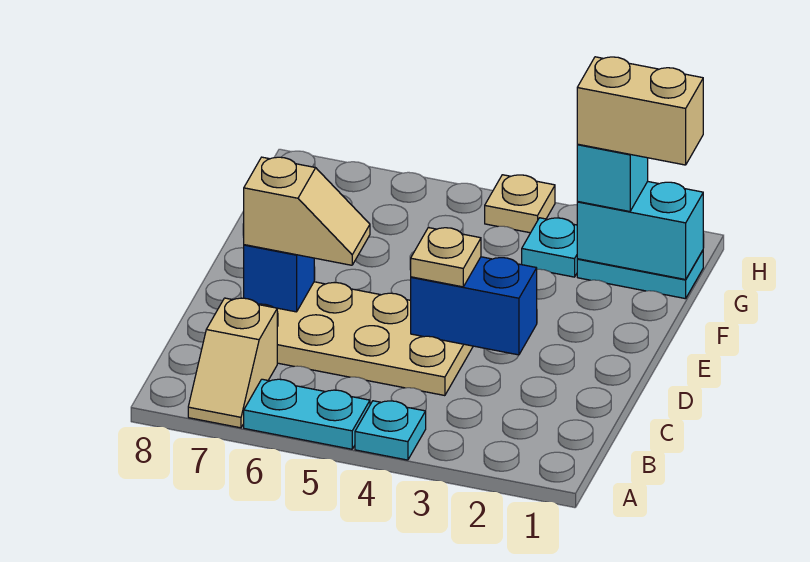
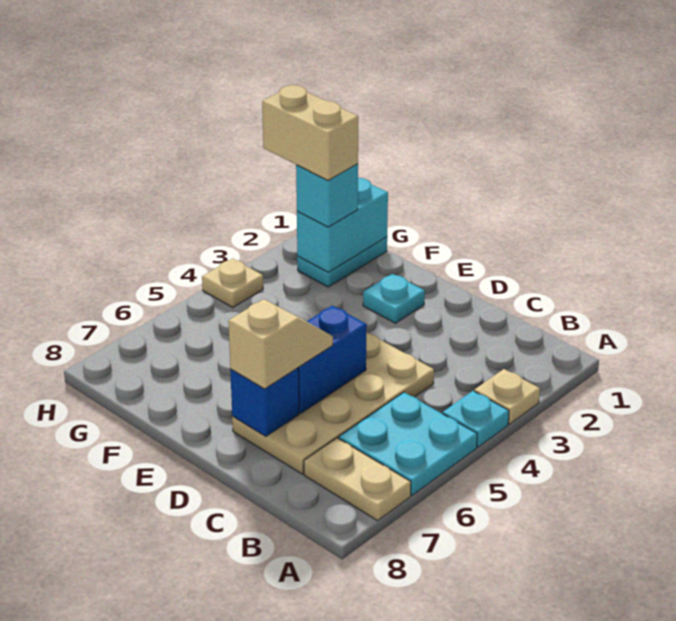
cyan plate A5:A6 level 1 -> cyan plate A5:B6 level 1
tan slope A7:B7 level 1 top B -> tan plate A7:B7 level 1
blue brick D3:D4 level 2 -> blue brick D5:D6 level 2
tan plate D4 level 3 -> tan plate A3 level 1
tan brick G1:G2 level 4 -> tan brick G2:H2 level 4
cyan plate G3 level 1 -> cyan plate E2 level 1

